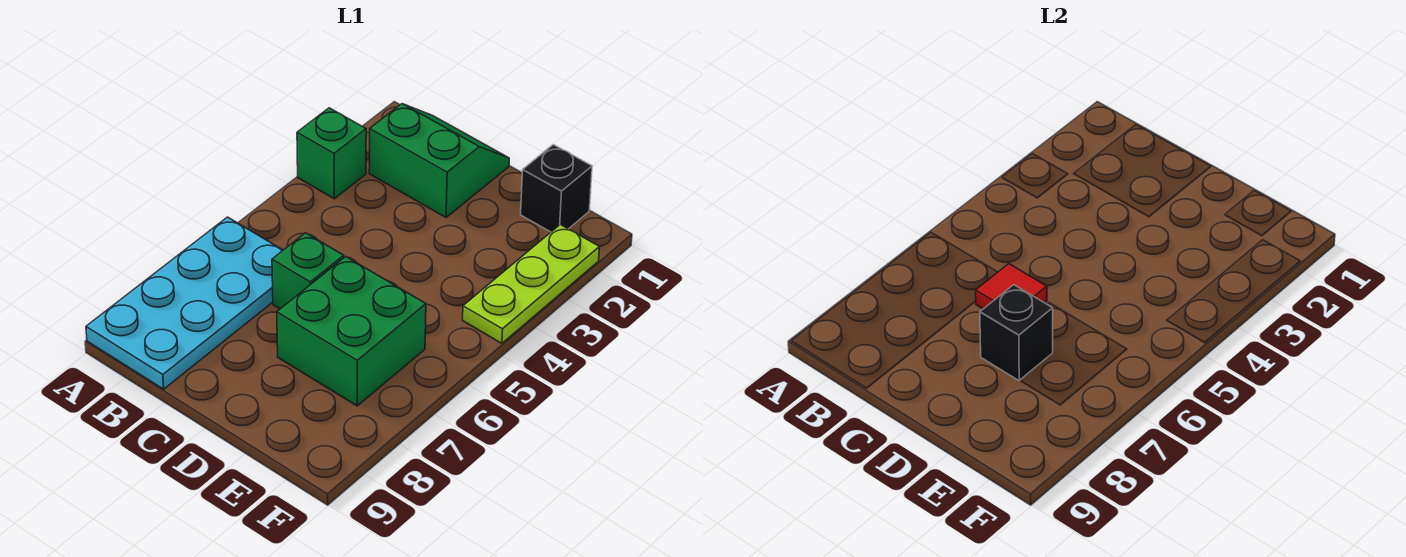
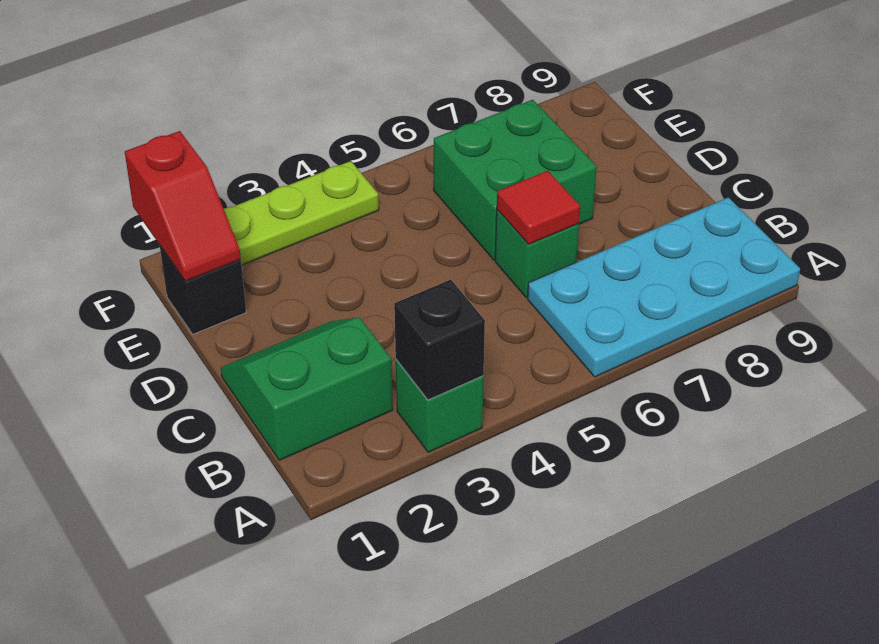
green slope B1:C2 level 1 top 2 -> green slope B1:C2 level 1 top B
black brick D7 level 2 -> black brick A3 level 2
none -> red slope E1:F1 level 2 top F

